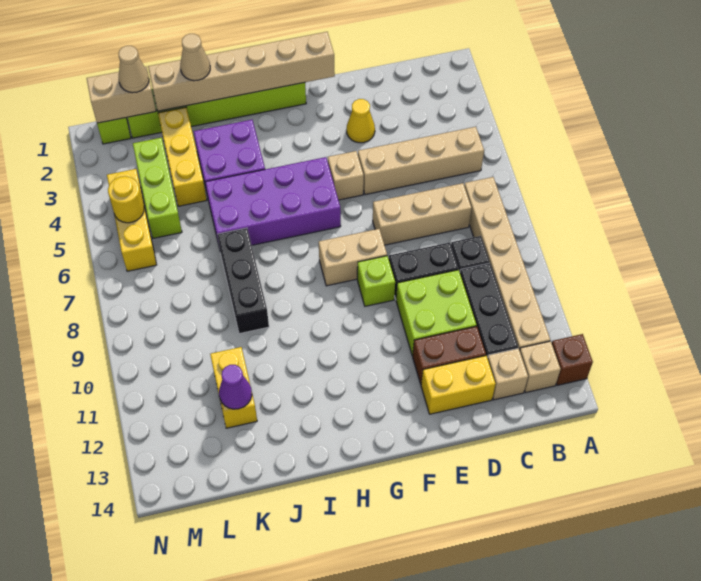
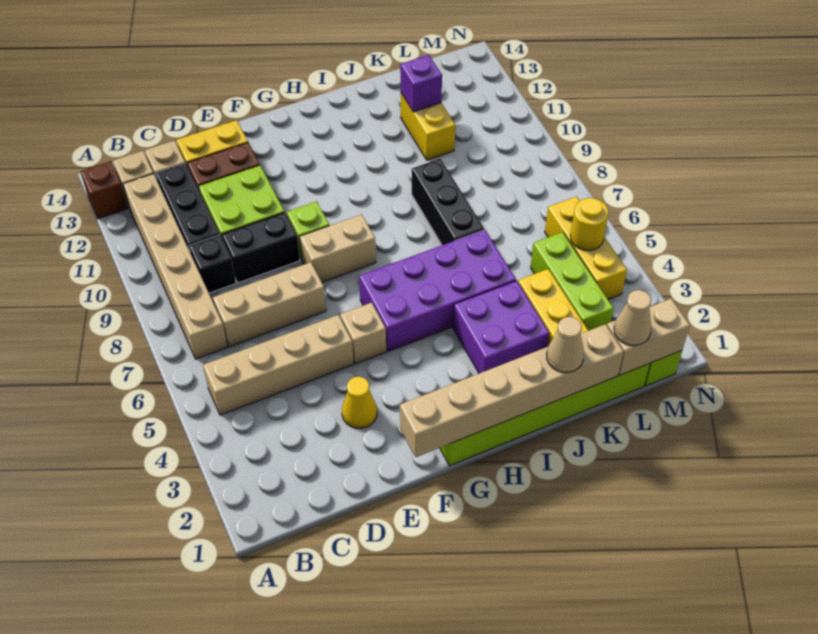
purple cone K12 level 2 -> purple brick K12 level 2

